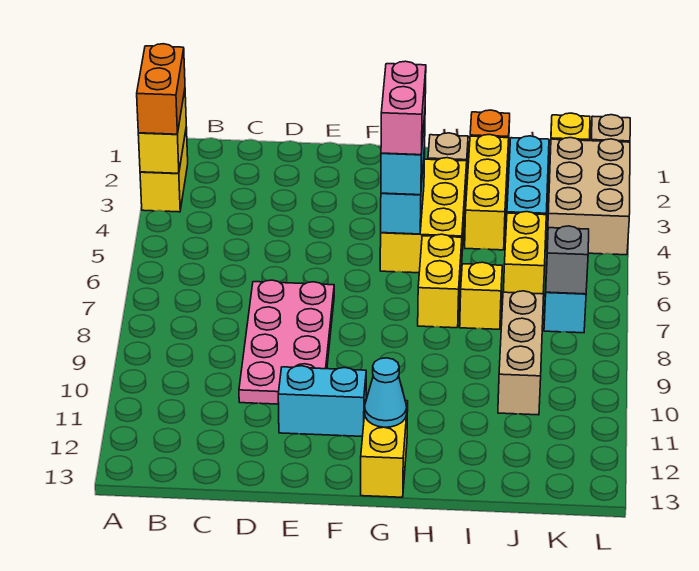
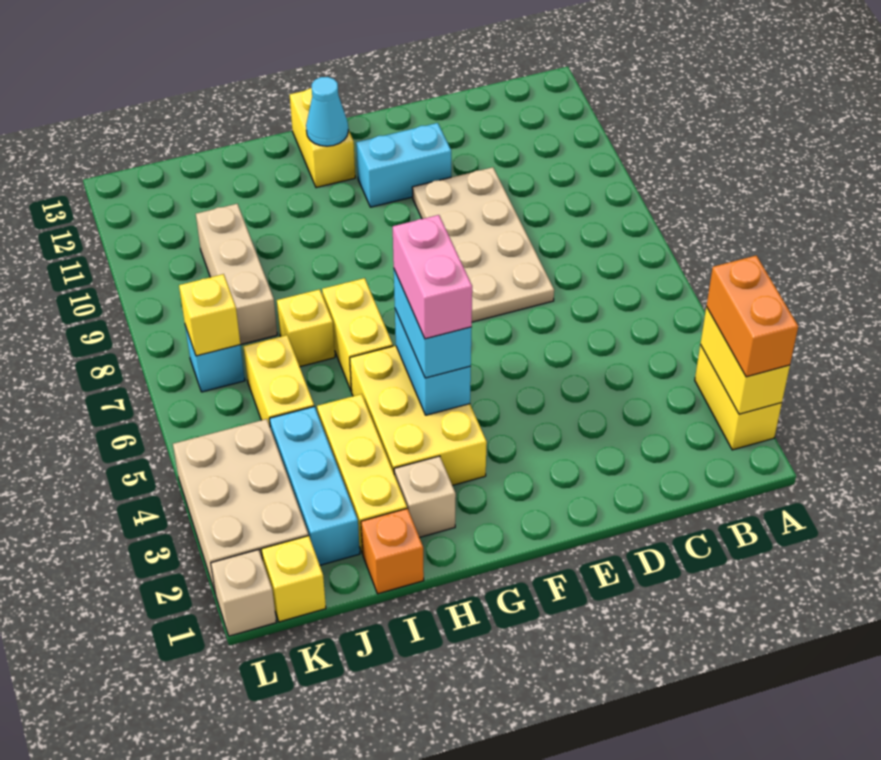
pink plate D7:E10 level 1 -> tan plate D7:E10 level 1
grey brick K7 level 2 -> yellow brick K7 level 2

